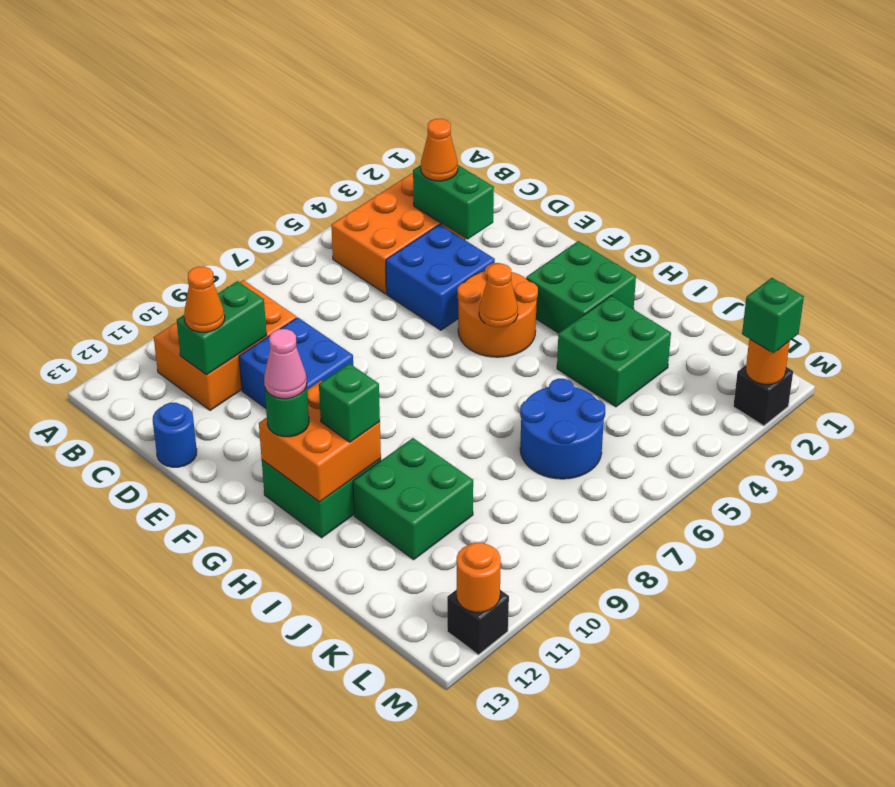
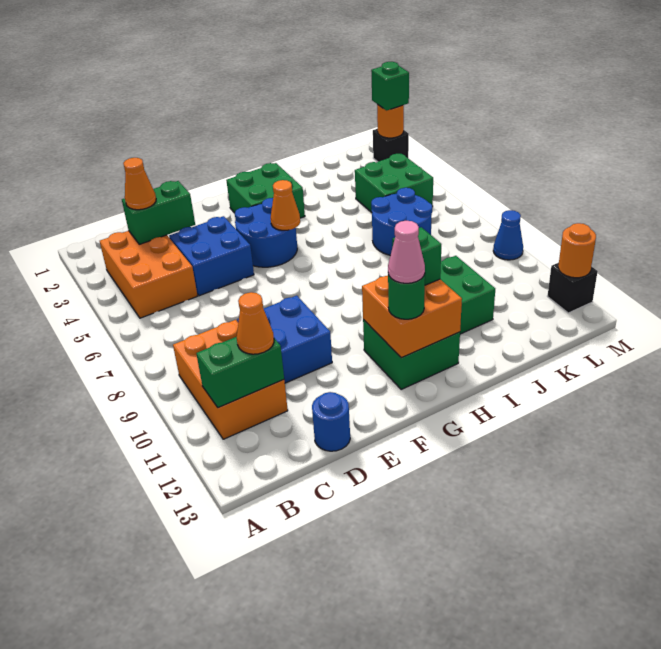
green brick C10:C11 level 2 -> green brick B11:C11 level 2
orange round brick F4:G5 level 1 -> blue round brick F4:G5 level 1
green brick I3:J4 level 1 -> green brick K4:L5 level 1
none -> blue cone M9 level 1

